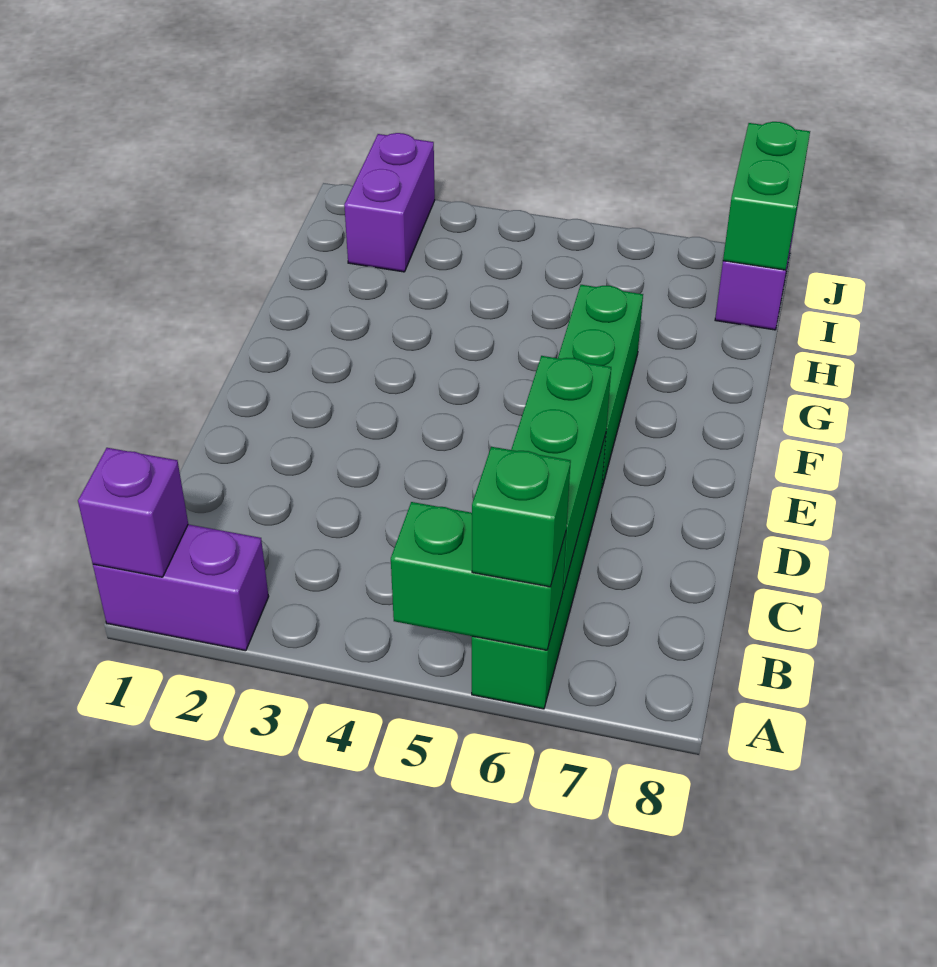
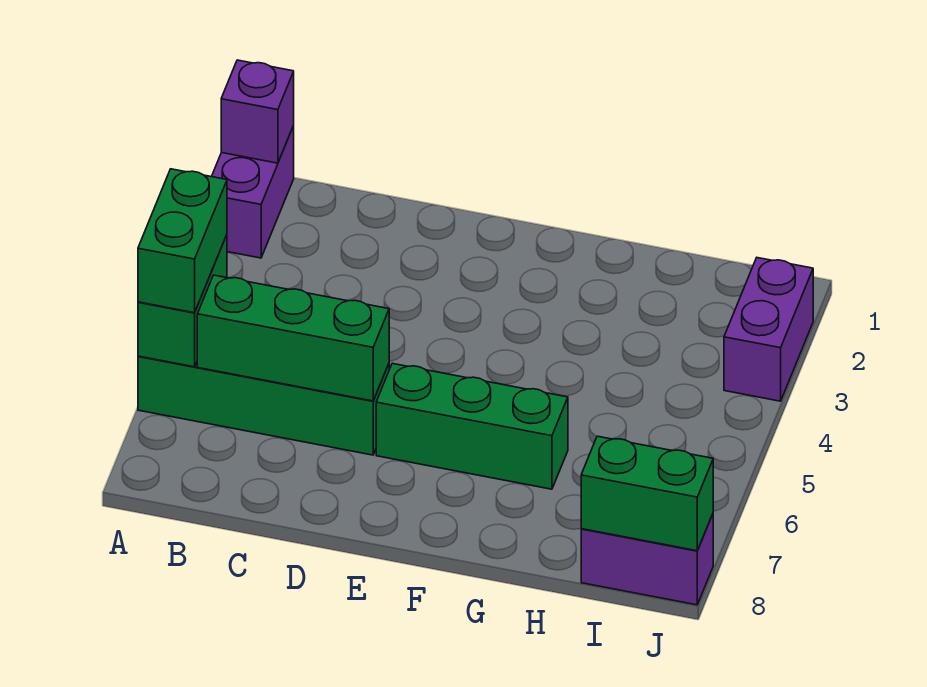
green brick A6 level 3 -> green brick A5:A6 level 3
purple brick I2:J2 level 1 -> purple brick J2:J3 level 1

